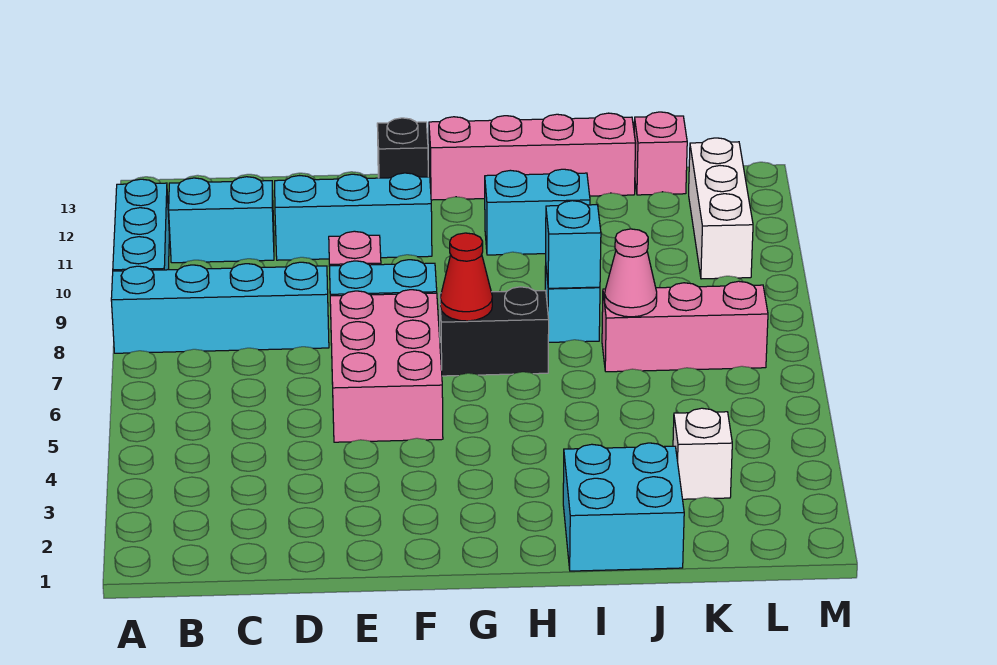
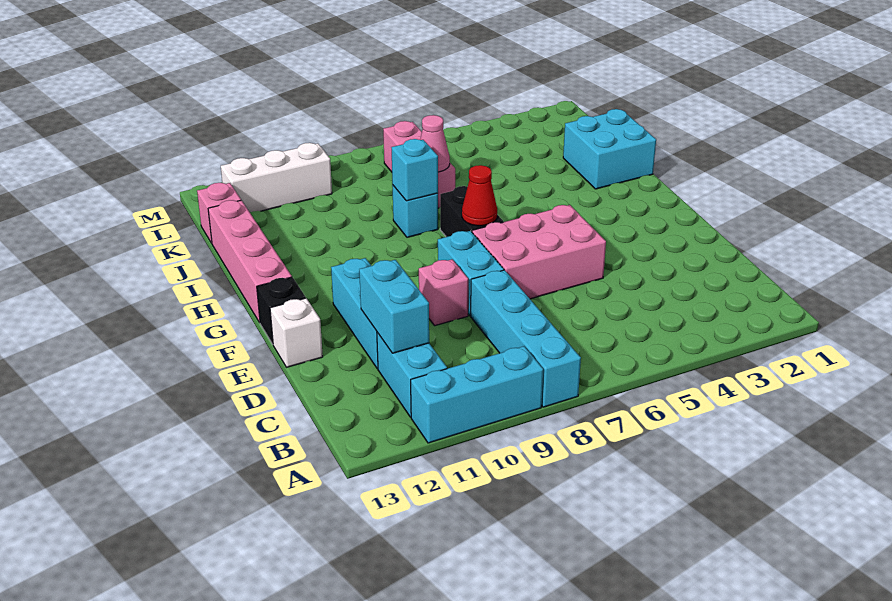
cyan brick H11:I11 level 1 -> cyan brick C11:D11 level 2
white brick K3 level 1 -> white brick E13 level 1

